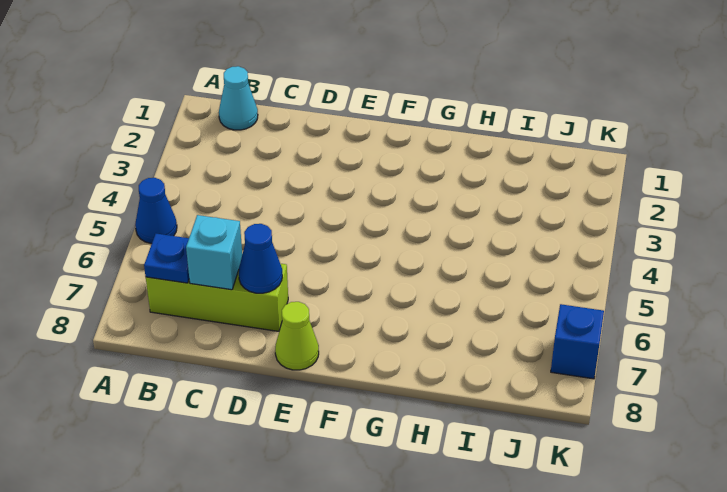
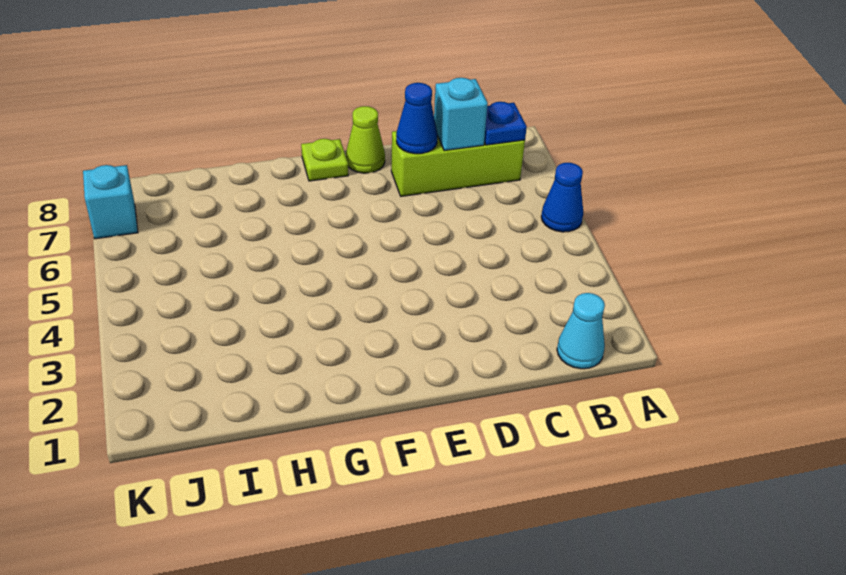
none -> lime plate F8 level 1
blue brick K7 level 1 -> cyan brick K7 level 1

